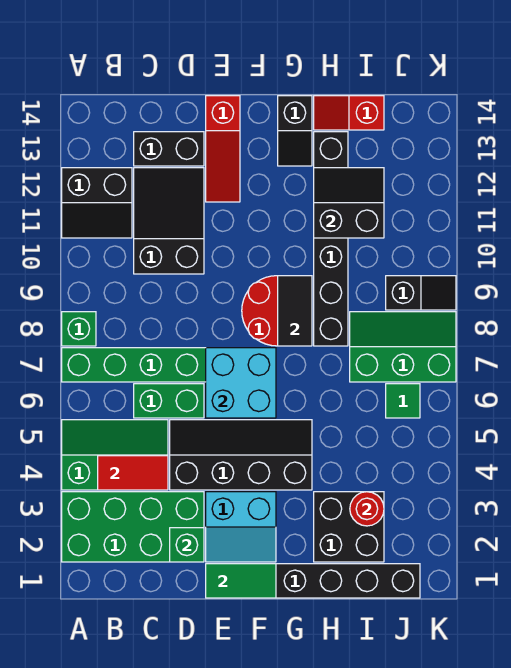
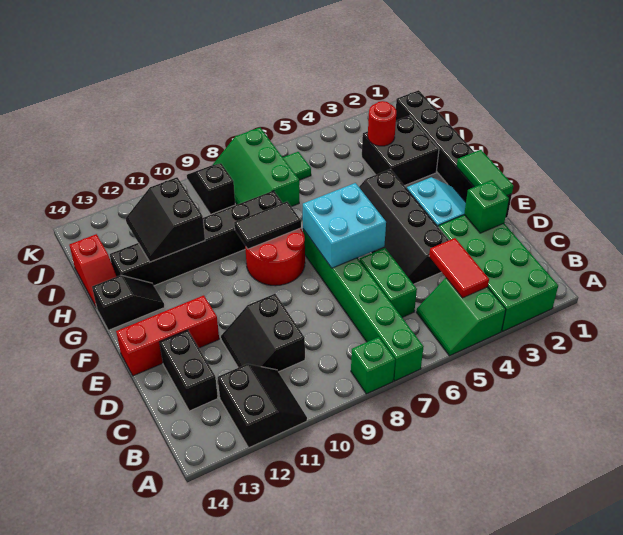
green slope A4:C5 level 1 top 4 -> green slope A4:B5 level 1 top 4
black slope C10:D12 level 1 top 10 -> black slope C10:D11 level 1 top 10
red slope E12:E14 level 1 top 14 -> red brick E12:E14 level 1

